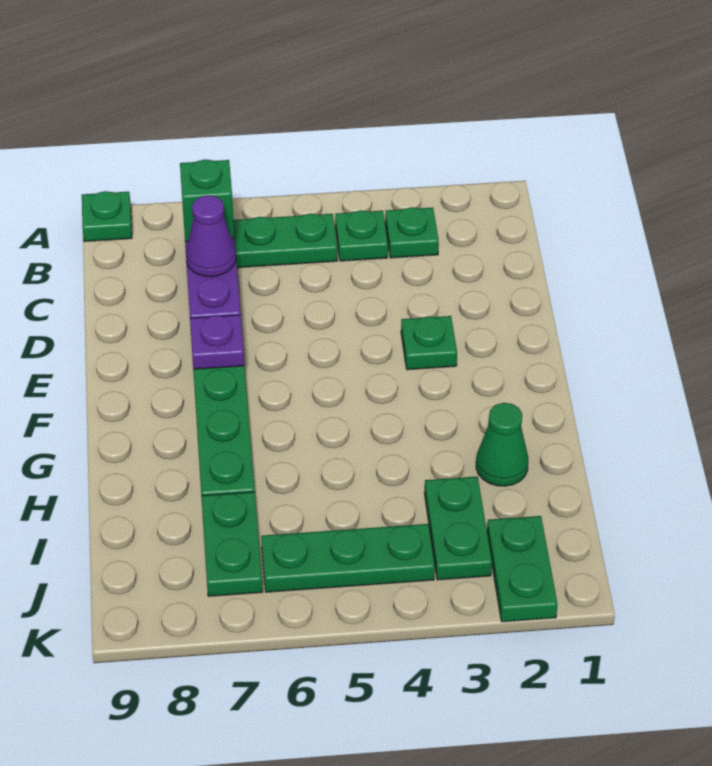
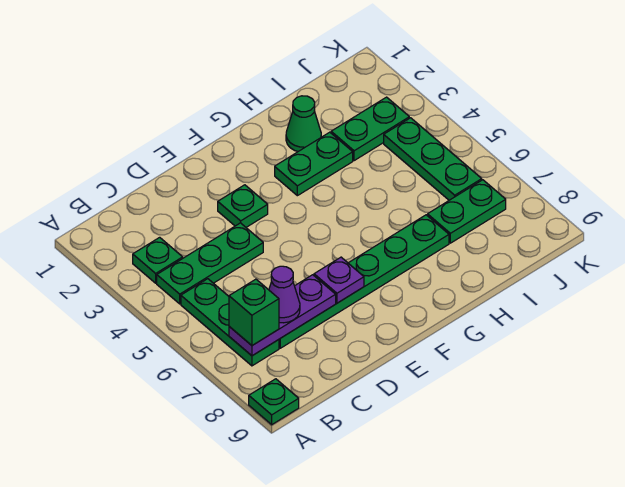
green plate B4 level 1 -> green plate B4:D4 level 1
green plate J2:K2 level 1 -> green plate G3:H3 level 1

